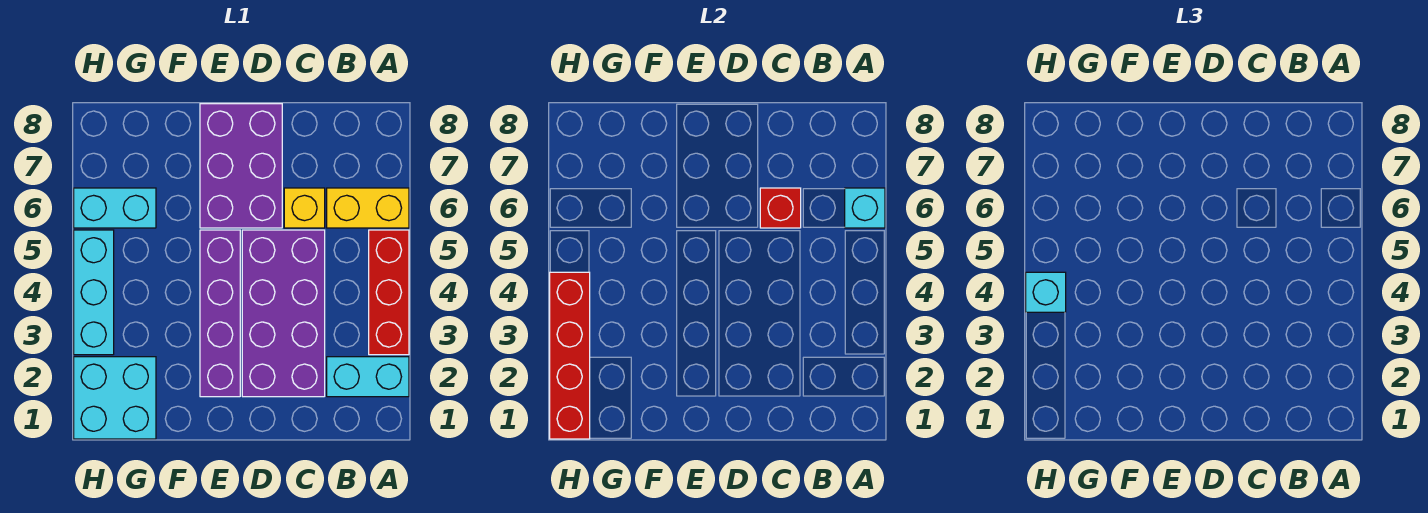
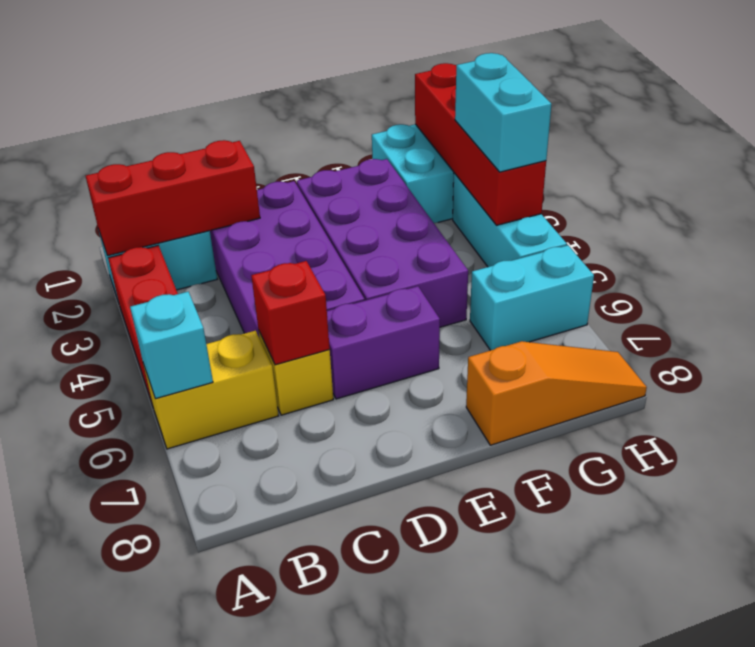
none -> red brick A2:C2 level 2
purple brick D6:E8 level 1 -> purple brick D6:E6 level 1
purple brick E2:E5 level 1 -> purple brick E2:F5 level 1
none -> orange slope F8:H8 level 1 top F
cyan brick H4 level 3 -> cyan brick H3:H4 level 3

